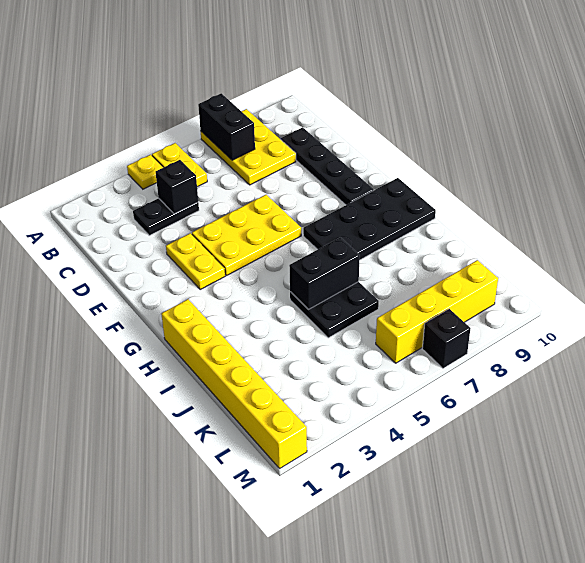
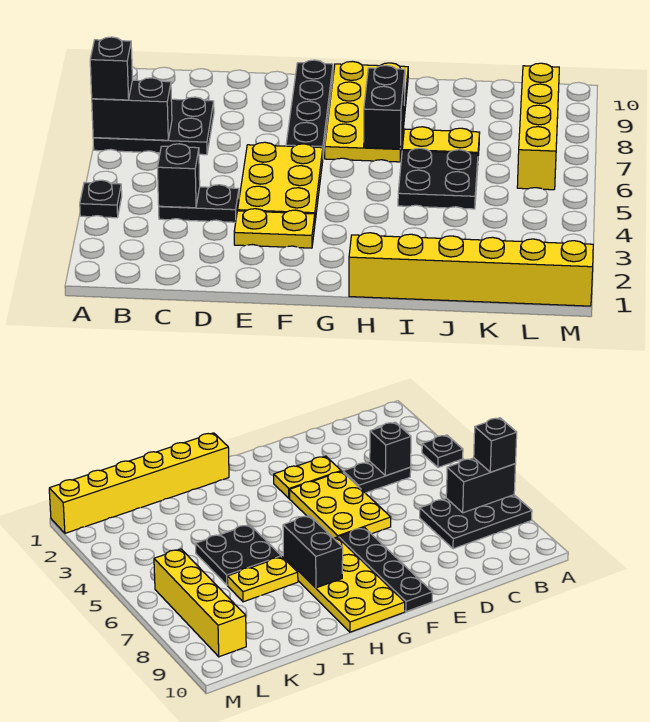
yellow plate A4 level 1 -> black plate A4 level 1
yellow plate A5:B5 level 1 -> yellow plate I7:J7 level 1
yellow plate A7:C8 level 1 -> black plate A7:C8 level 1
black plate C3:C4 level 1 -> black plate C4:D4 level 1
black plate C9:F9 level 1 -> black plate F7:F10 level 1
black plate G7:H10 level 1 -> yellow plate G7:H10 level 1
black brick I5:I6 level 2 -> black brick H7:H8 level 2
black brick M7 level 1 -> black brick A7 level 3

